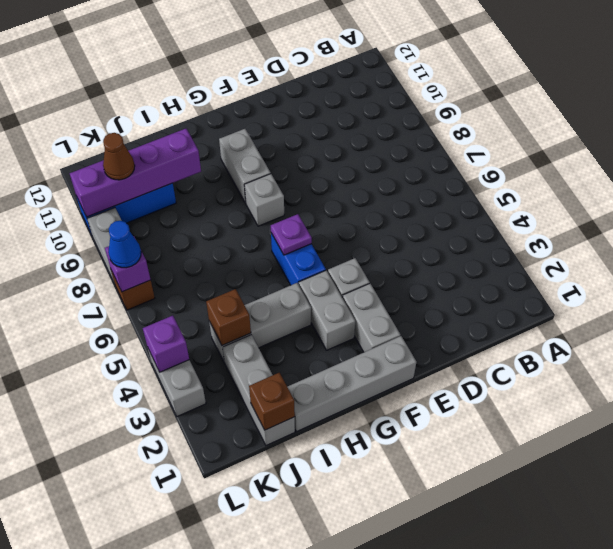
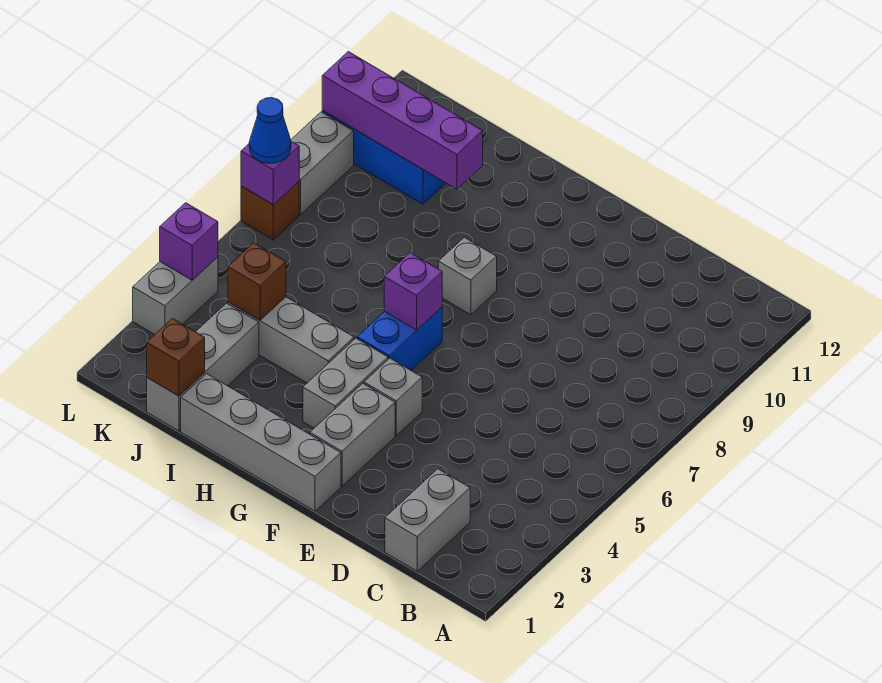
purple plate G6 level 2 -> purple brick G6 level 2
grey brick G9:G10 level 1 -> grey brick C1:C2 level 1
brown cone K10 level 3 -> none

